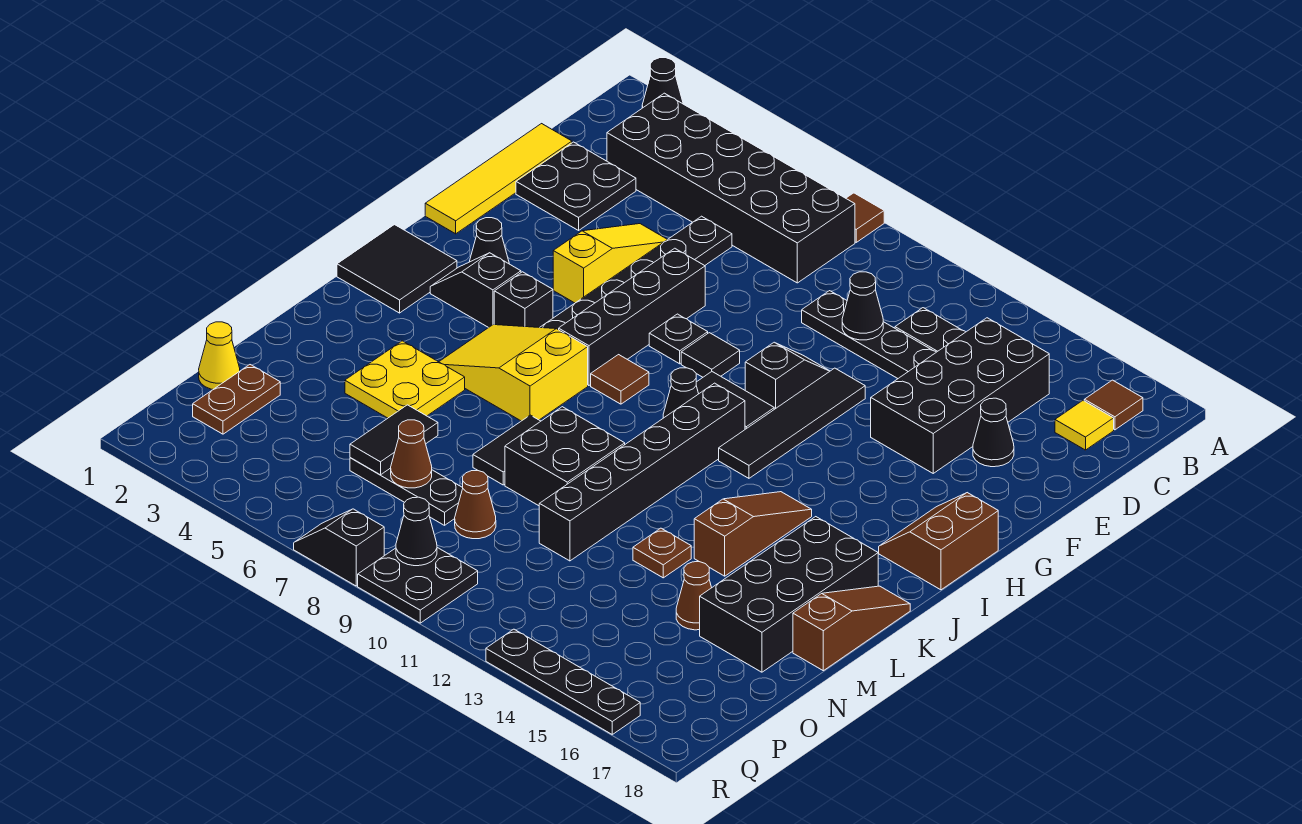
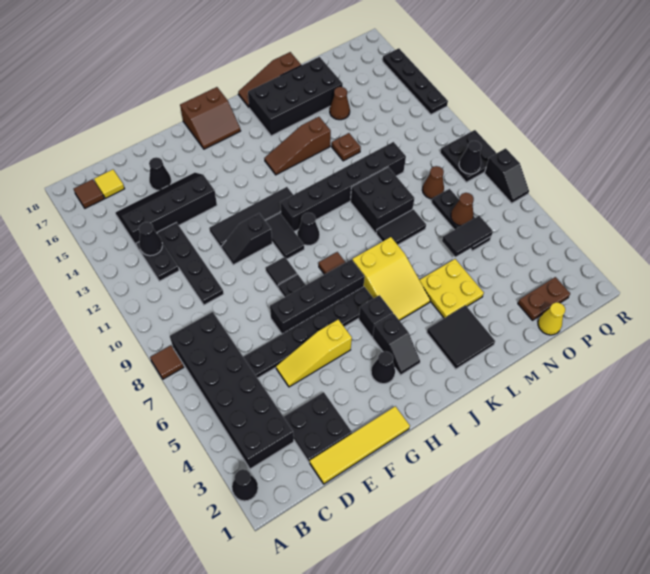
black brick C14:F15 level 1 -> black slope C14:F15 level 1 top 14
black cone D11 level 2 -> black cone C13 level 2
black tile I1:J2 level 1 -> black tile K2:L3 level 1

